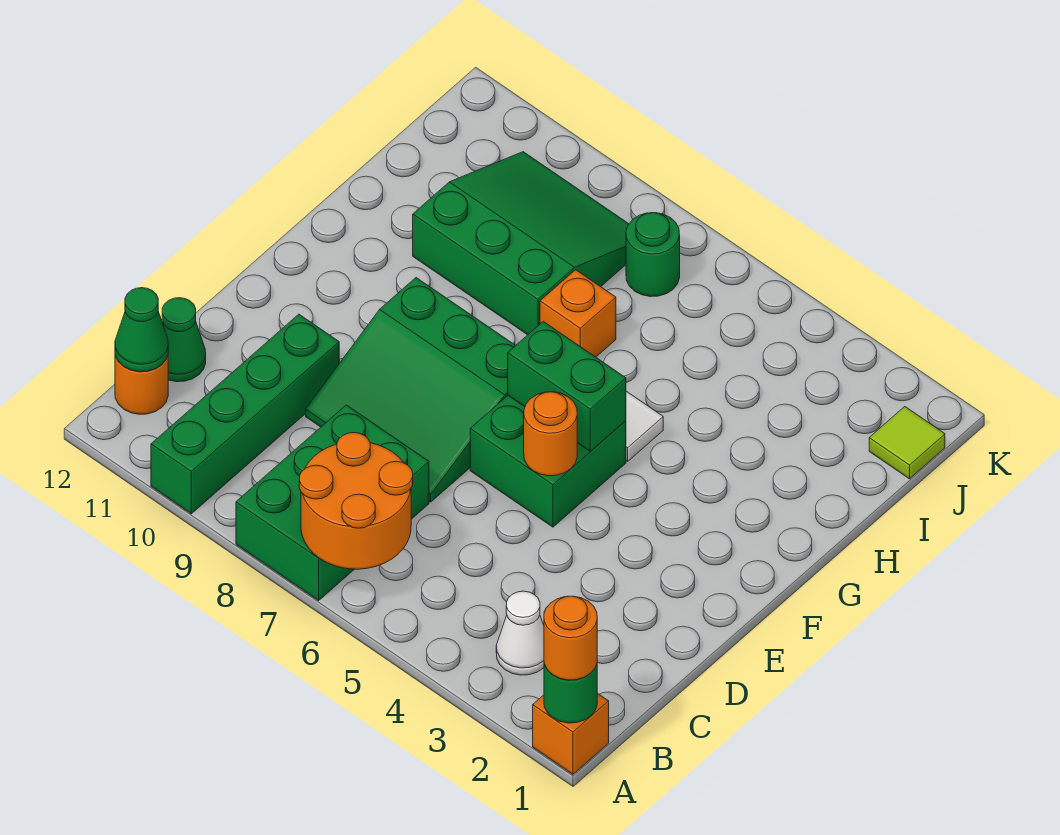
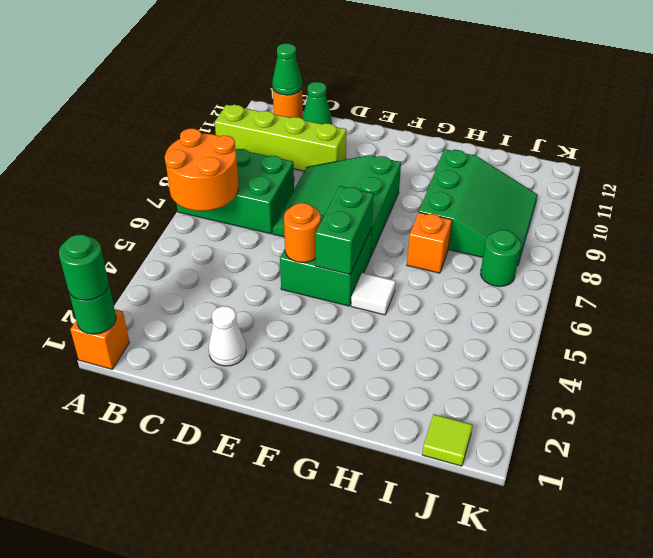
orange round brick A1 level 3 -> green round brick A1 level 3
green brick A10:D10 level 1 -> lime brick A10:D10 level 1
white cone B3 level 1 -> white cone D2 level 1

